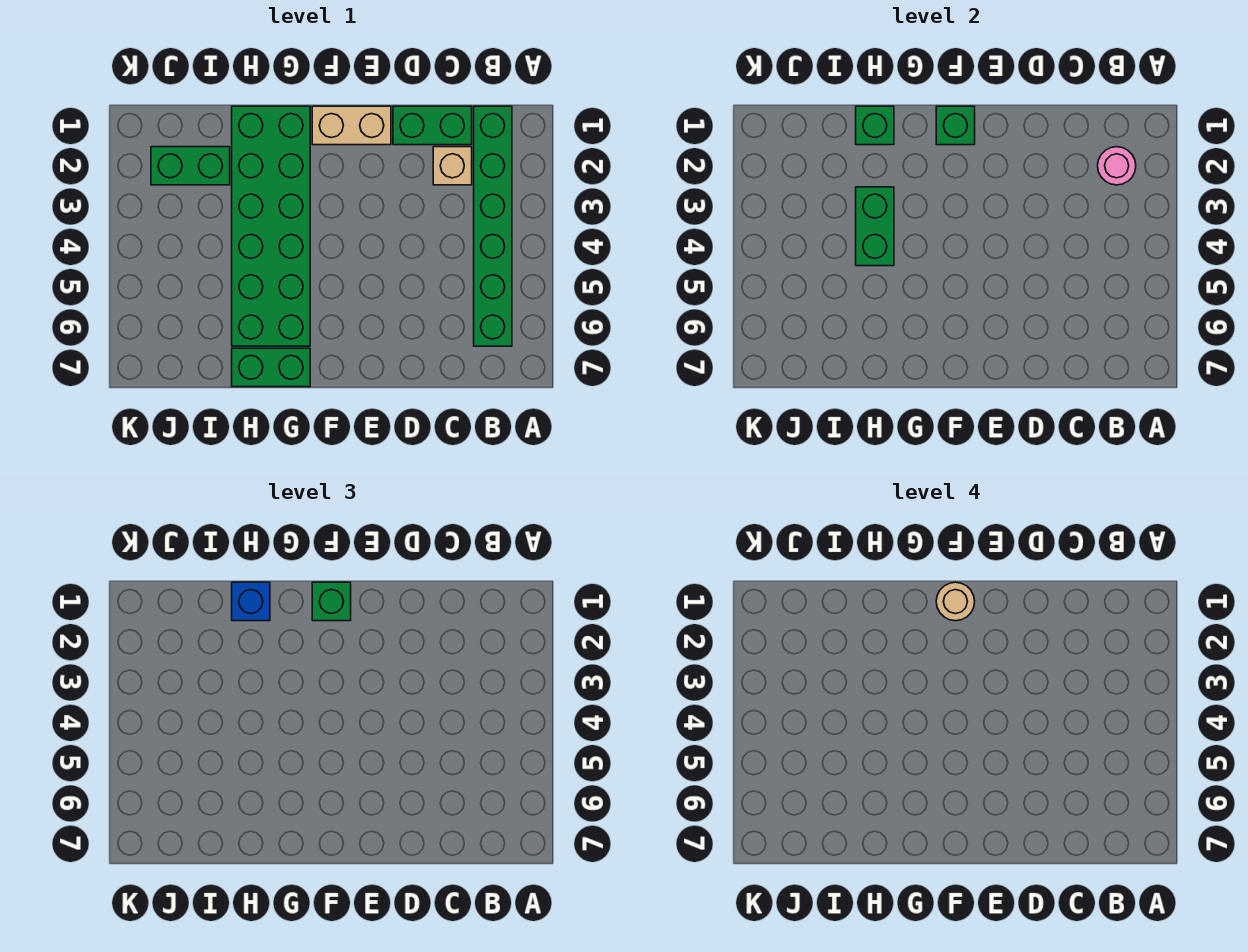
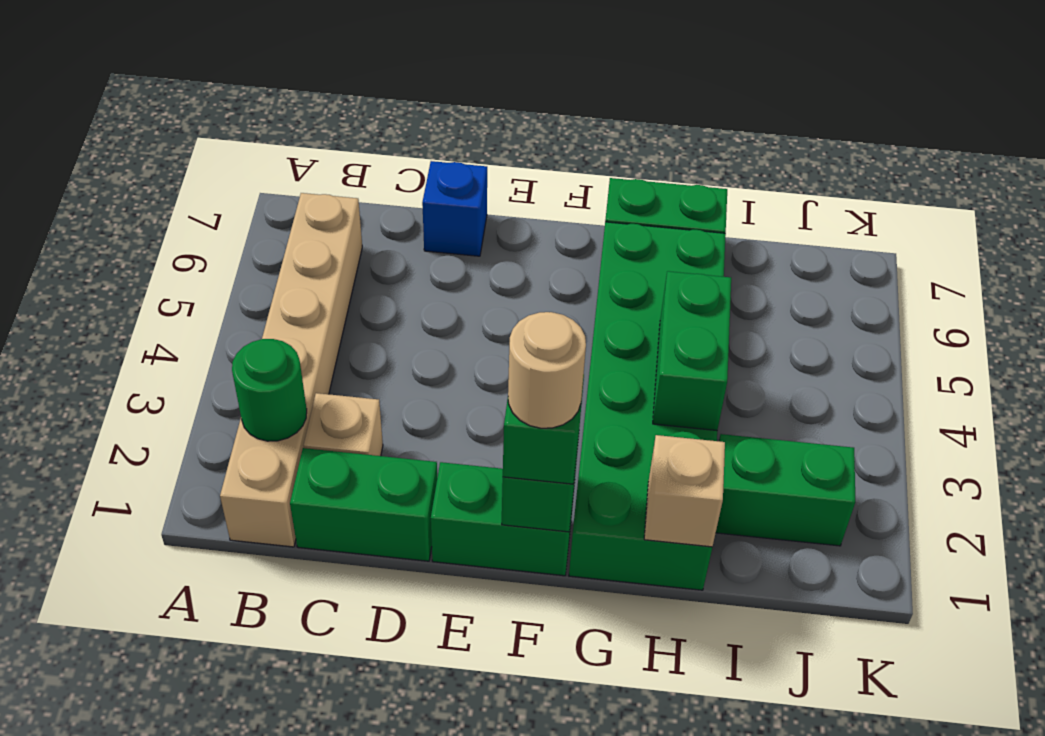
green brick B1:B6 level 1 -> tan brick B1:B6 level 1
pink round brick B2 level 2 -> green round brick B2 level 2
tan brick E1:F1 level 1 -> green brick E1:F1 level 1
green brick H1 level 2 -> tan brick H1 level 2
blue brick H1 level 3 -> blue brick D7 level 1

